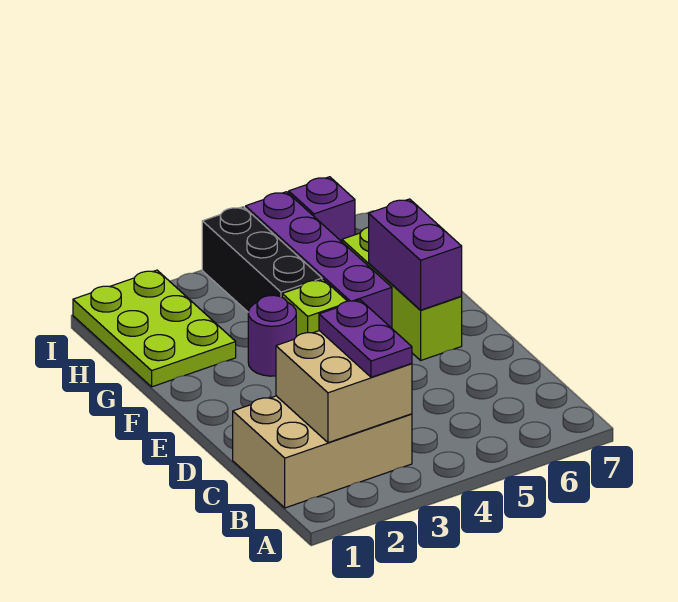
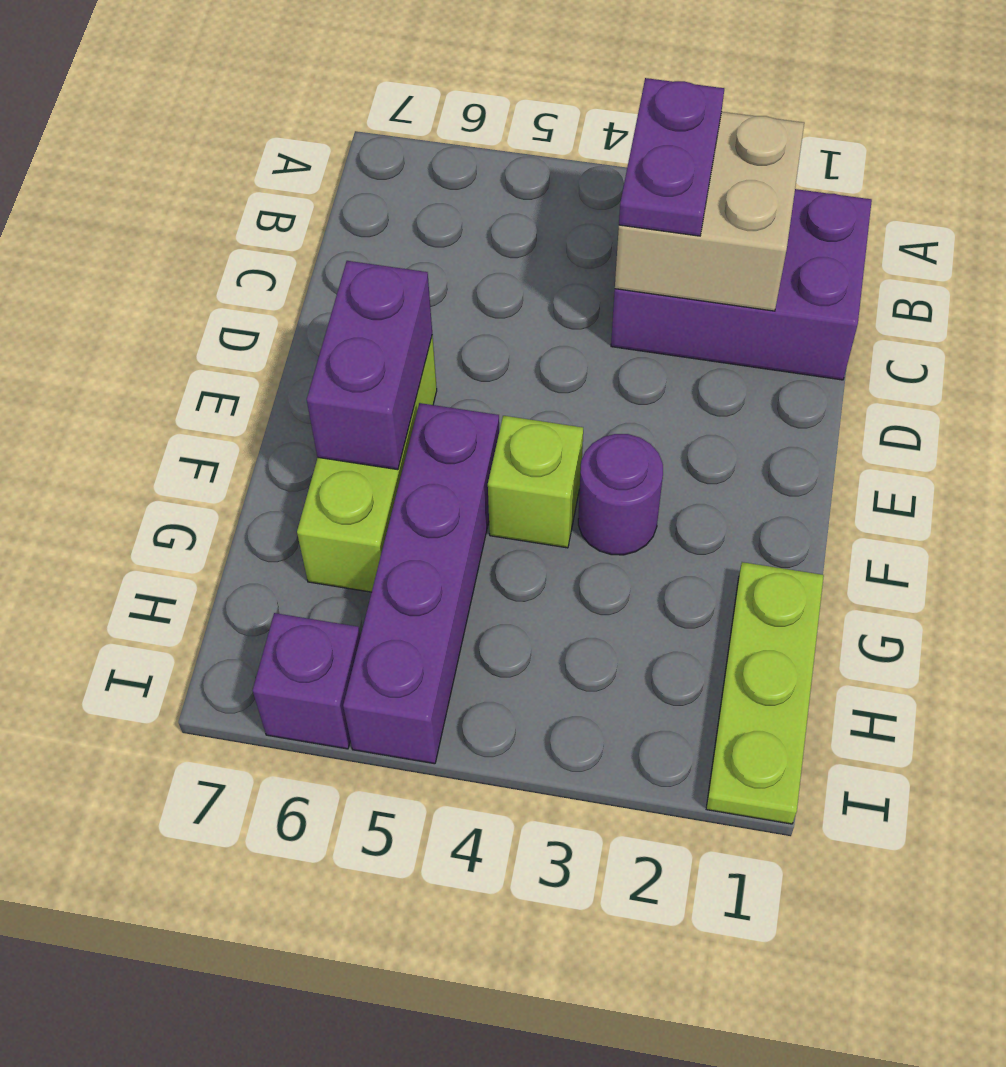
tan brick B1:C3 level 1 -> purple brick B1:C3 level 1
lime plate G1:I2 level 1 -> lime plate G1:I1 level 1
black brick G4:I4 level 1 -> none

